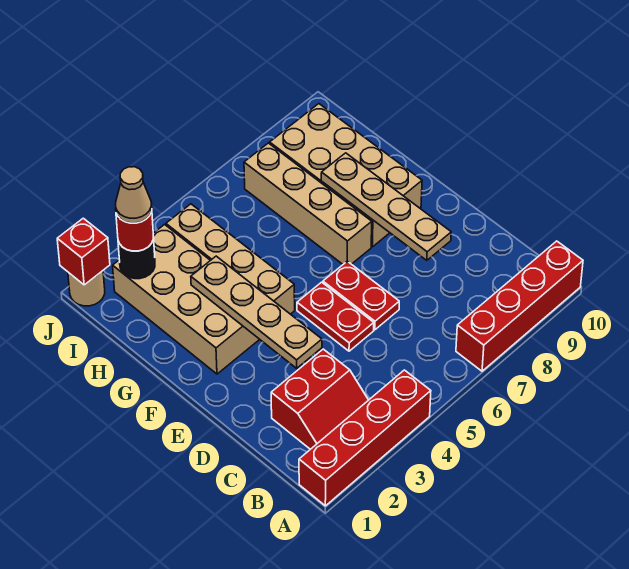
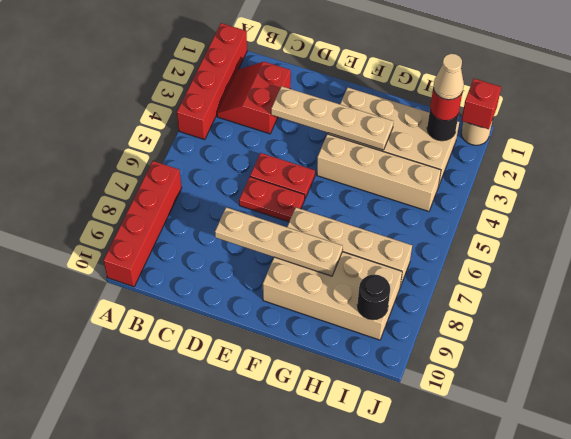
none -> black round brick I9 level 2

